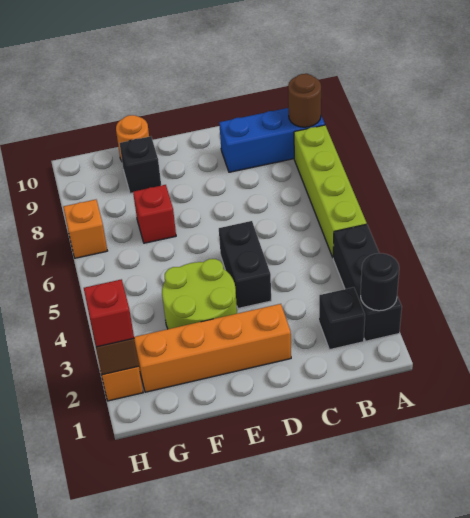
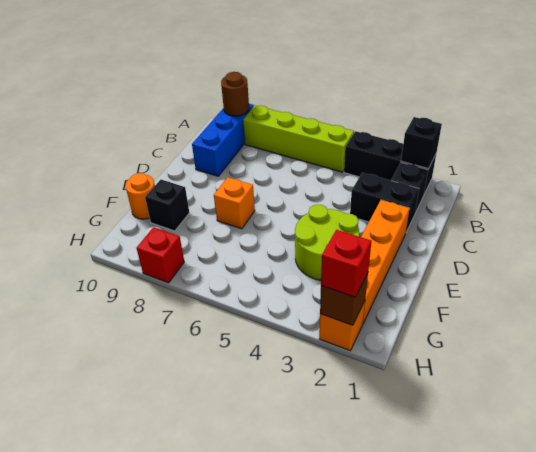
black round brick A2 level 2 -> black brick A2 level 2
black brick D4:D5 level 1 -> black brick C2:C3 level 1
red brick F7 level 1 -> red brick H8 level 1
orange brick H7 level 1 -> orange brick E7 level 1

